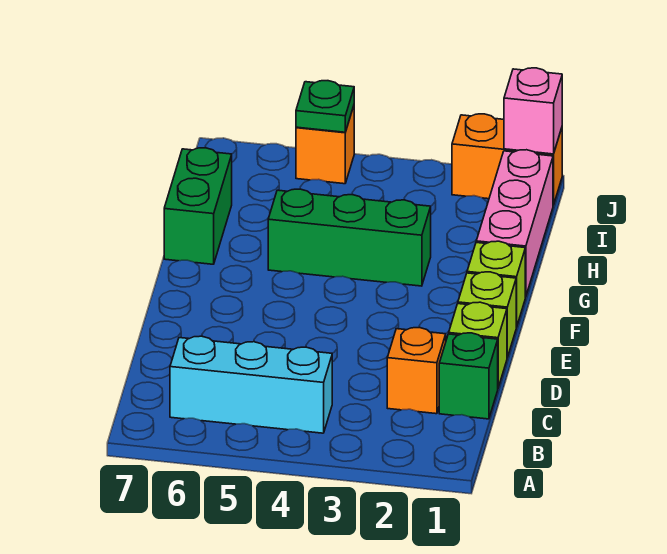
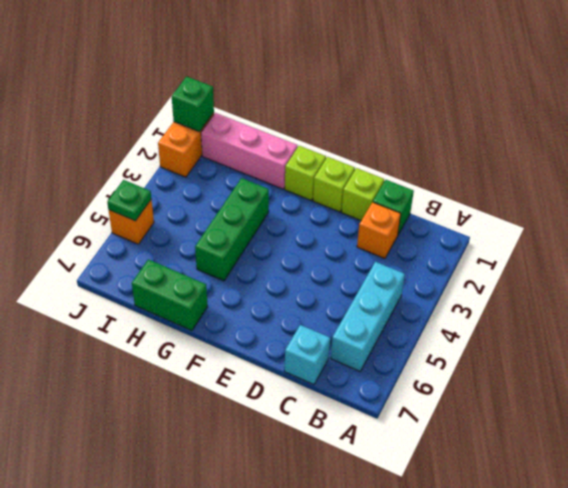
none -> cyan brick C7 level 1
pink brick J1 level 2 -> green brick J1 level 2

